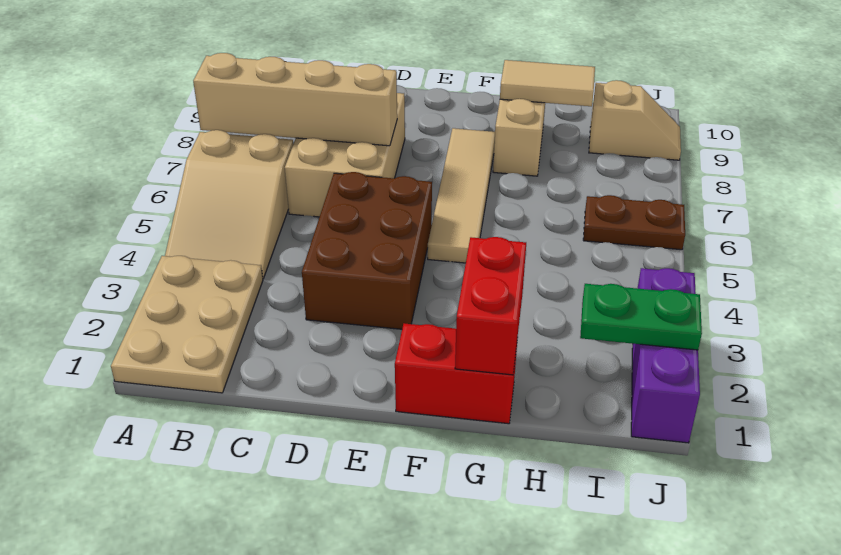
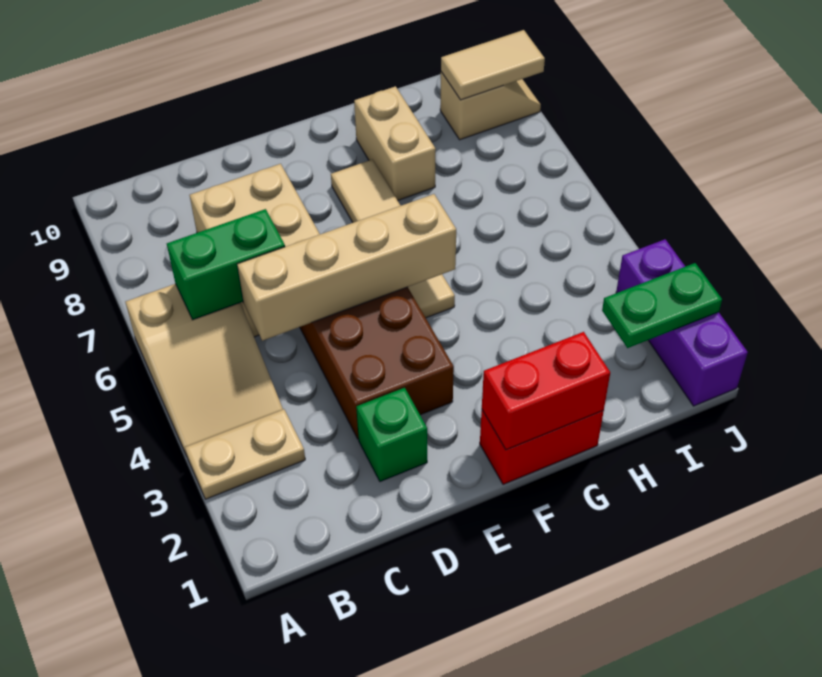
tan plate A1:B3 level 1 -> tan plate A3:B3 level 1
tan brick A7:D7 level 2 -> tan brick C5:F5 level 2
none -> green brick B6:C6 level 2
none -> green brick D2 level 1
red brick G1:G2 level 2 -> red brick F1:G1 level 2
tan tile G9:H9 level 2 -> tan tile I9:J9 level 2
brown plate I6:J6 level 1 -> none

